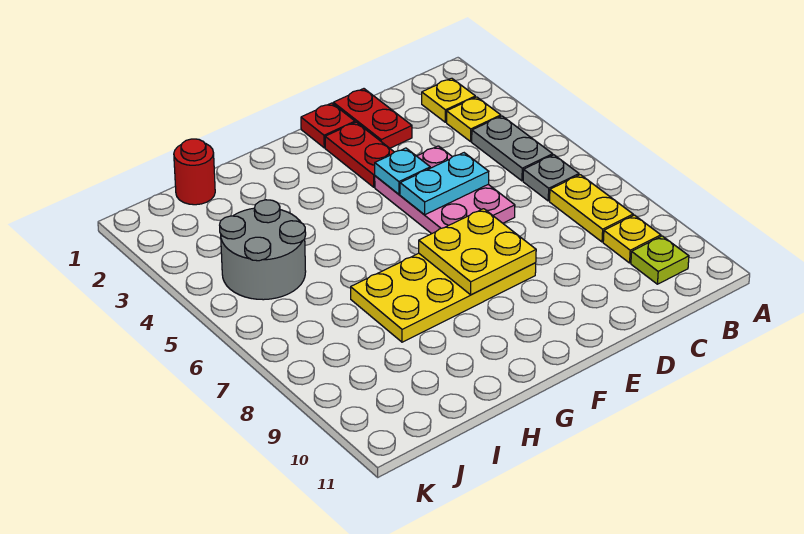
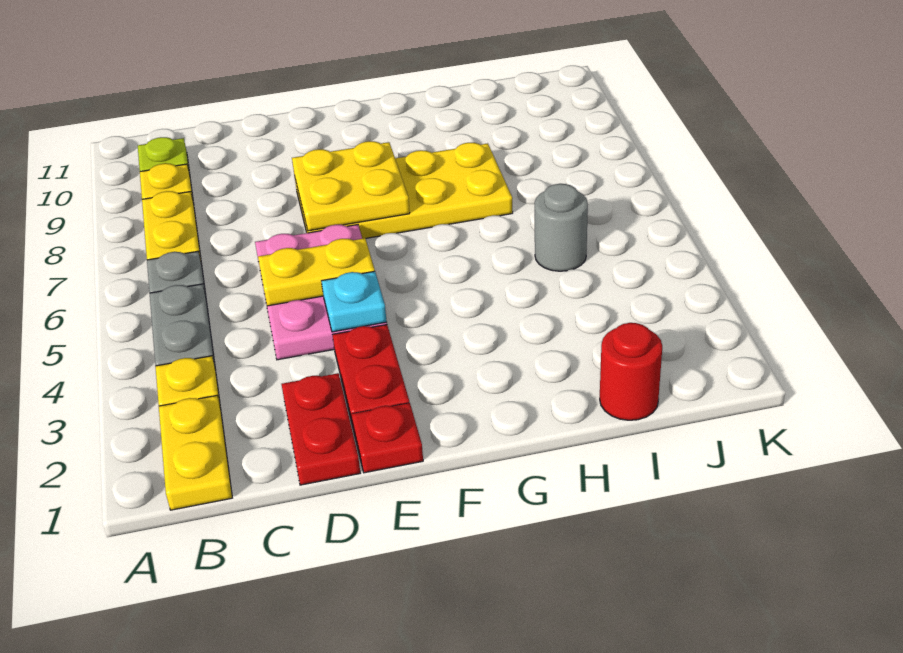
yellow plate B2 level 1 -> yellow plate B1:B2 level 1
cyan plate D5:E5 level 2 -> yellow plate D5:E5 level 2
grey round brick I4:J5 level 1 -> grey round brick I5 level 1

